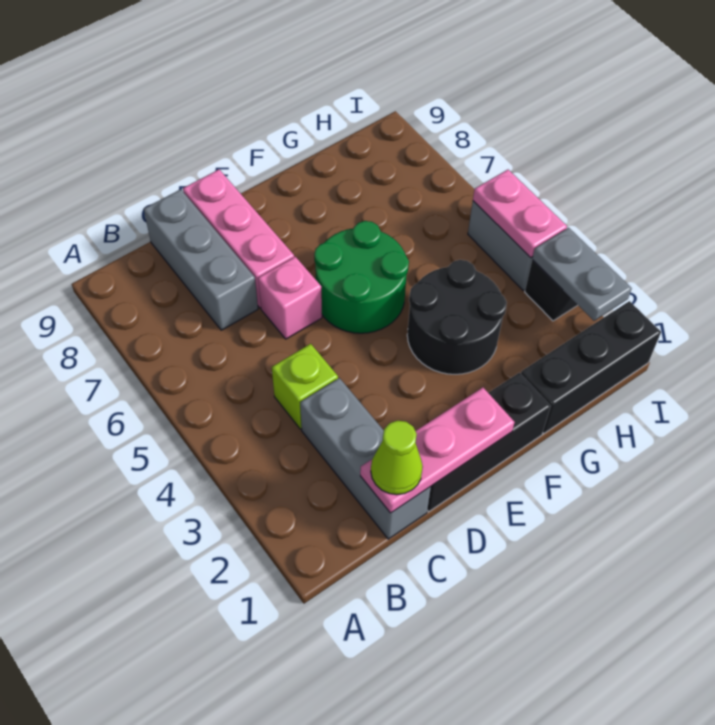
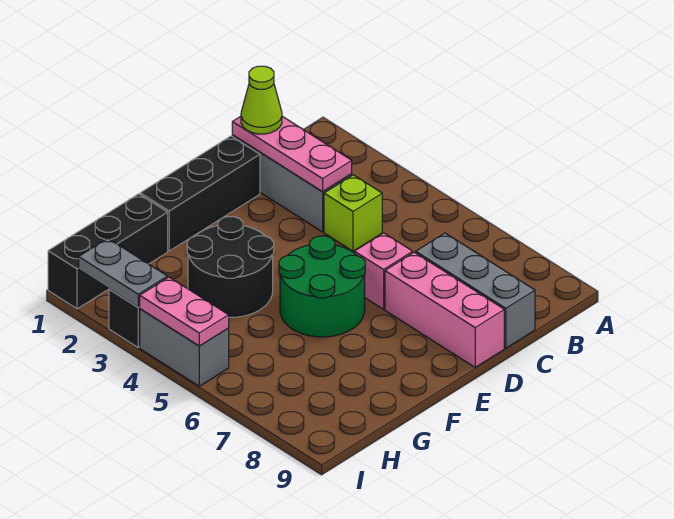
pink plate C1:E1 level 2 -> pink plate C1:C3 level 2

